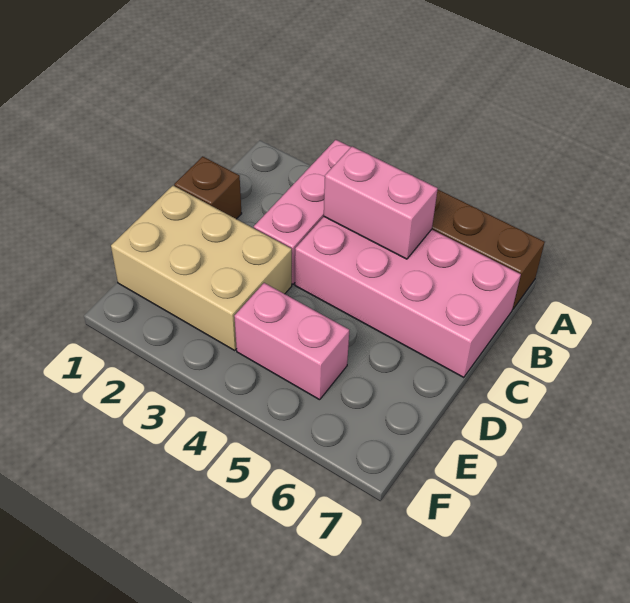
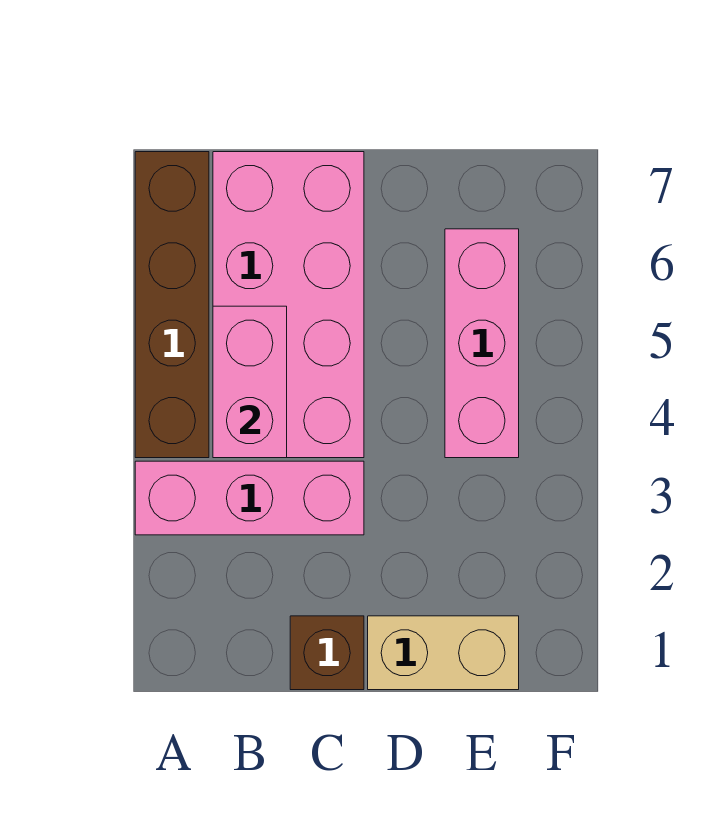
tan brick D1:E3 level 1 -> tan brick D1:E1 level 1
pink brick E4:E5 level 1 -> pink brick E4:E6 level 1

